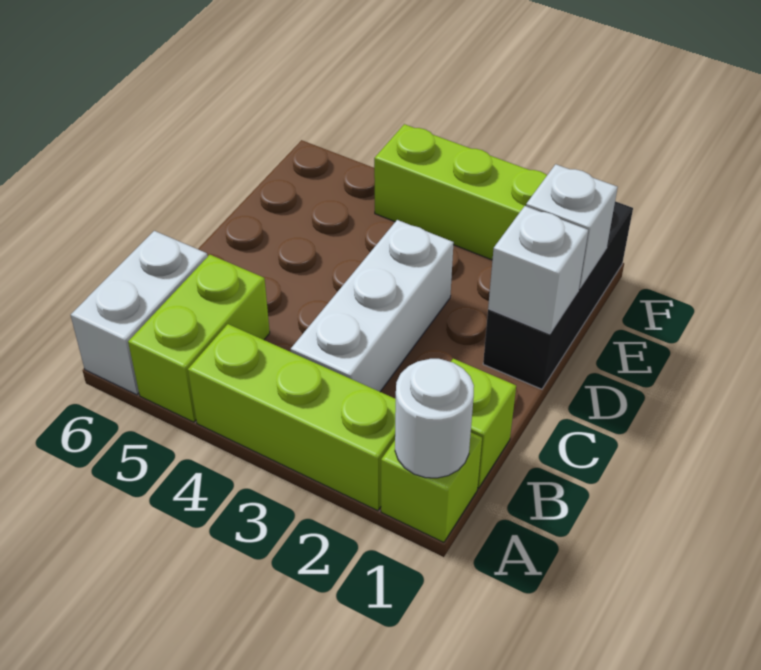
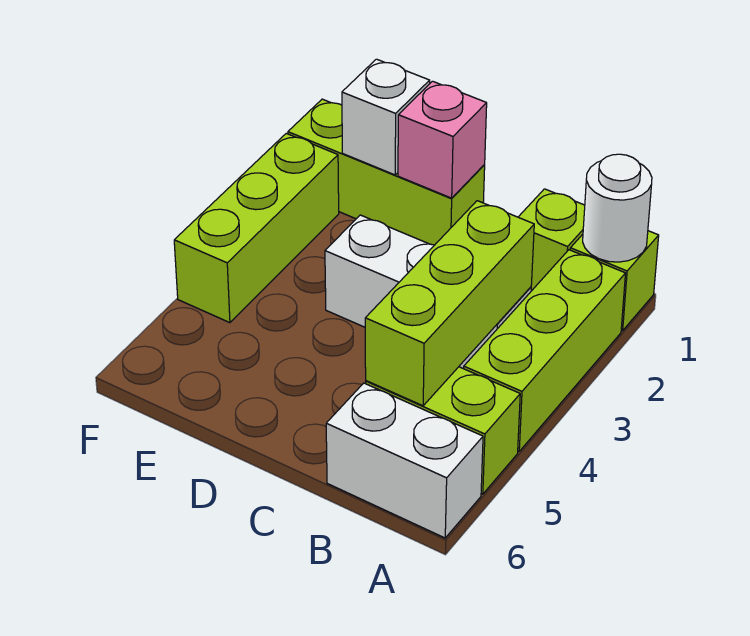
none -> lime brick B3:B5 level 2
black brick D1:F1 level 1 -> lime brick D1:F1 level 1
white brick D1 level 2 -> pink brick D1 level 2

